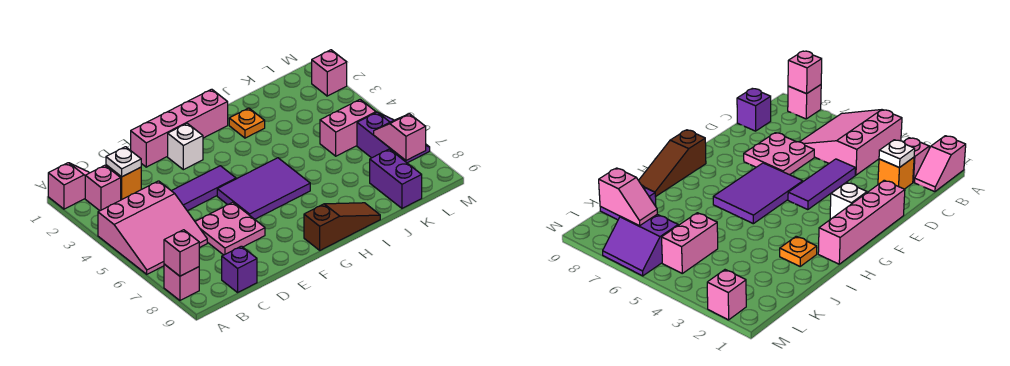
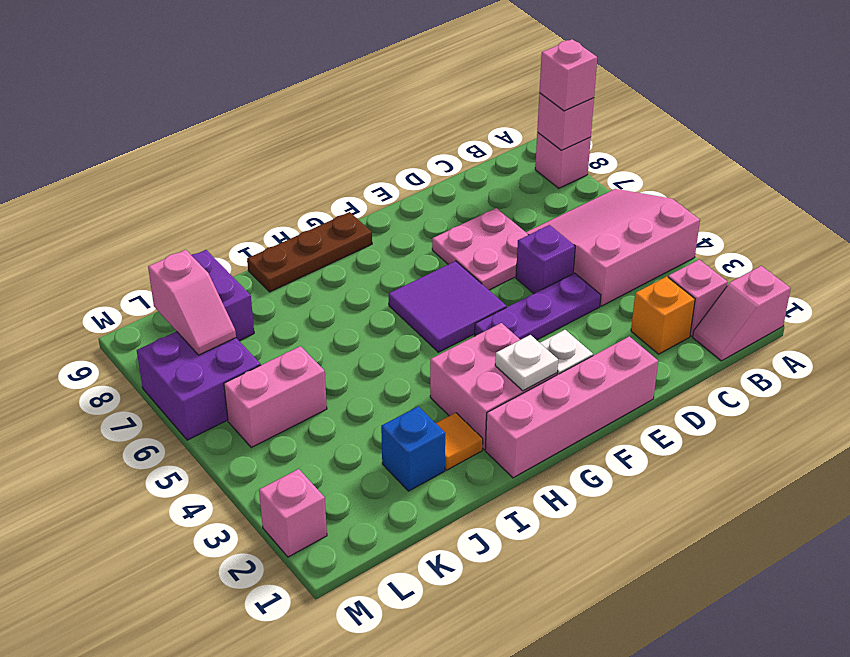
none -> pink brick A8 level 3
white plate C2 level 2 -> white plate G2 level 2
purple brick C9 level 1 -> purple brick D5 level 1
purple tile D4:F4 level 1 -> purple plate D4:F4 level 1
purple tile F5:H6 level 1 -> purple tile F5:G6 level 1
none -> pink brick G2:H3 level 1
brown slope G9:I9 level 1 top G -> brown plate G9:I9 level 1
orange plate I2 level 1 -> orange tile I2 level 1
none -> blue brick J2 level 1
purple slope L6:M7 level 1 top L -> purple brick L6:M7 level 1

